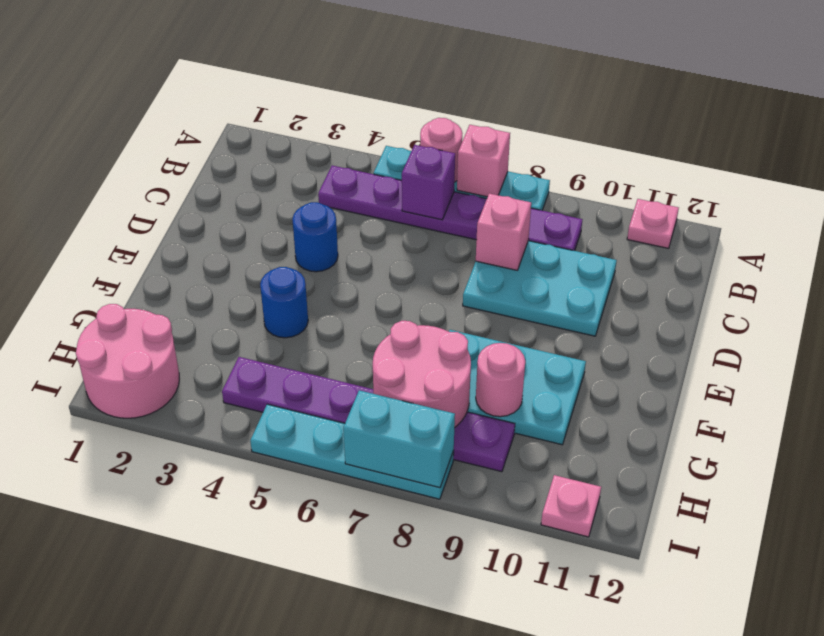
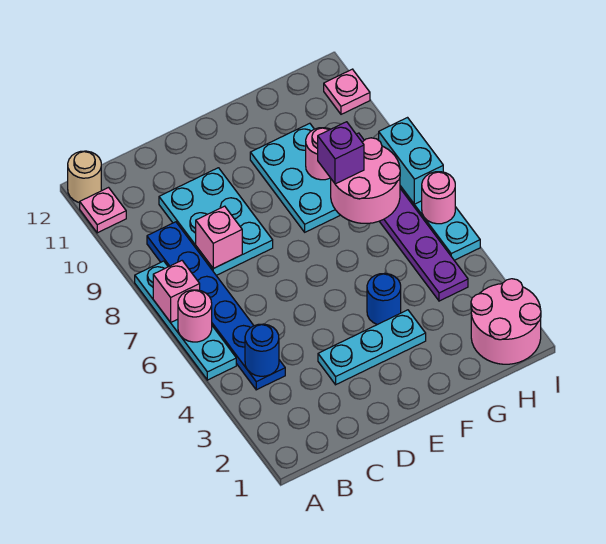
none -> tan round brick A12 level 1
purple plate B4:B9 level 1 -> blue plate B4:B9 level 1
purple brick B6 level 2 -> purple brick G8 level 3
none -> cyan plate D3:F3 level 1
blue round brick D4 level 1 -> blue round brick B4 level 2
none -> pink round brick I6 level 2

